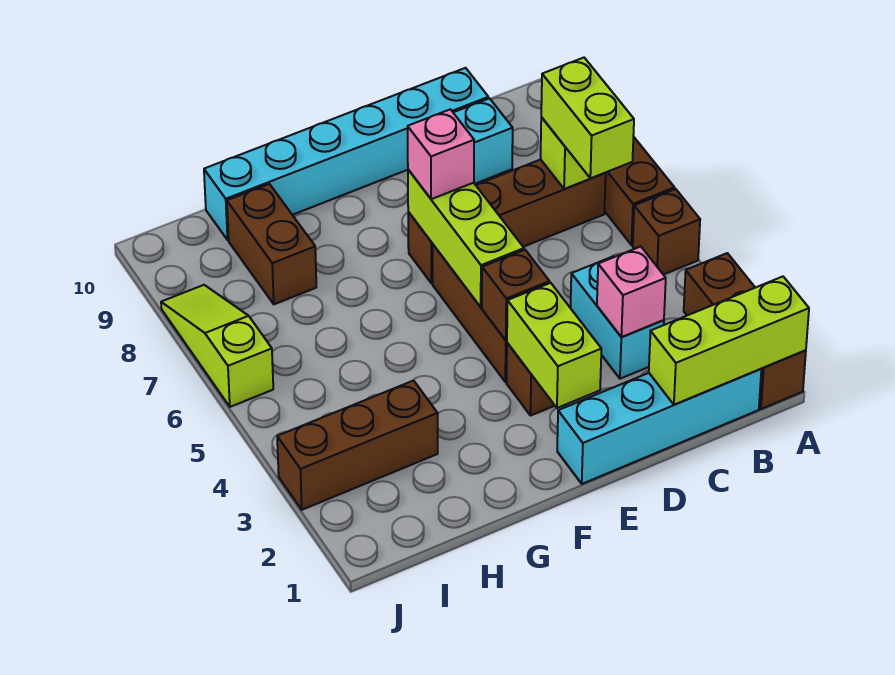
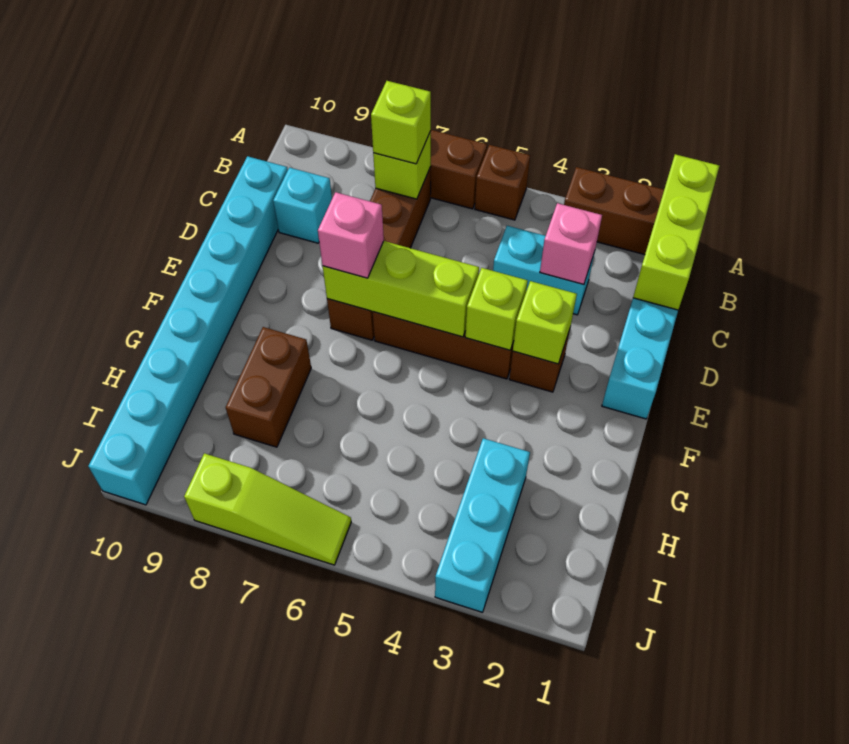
lime brick B6:B7 level 3 -> lime brick B7 level 3
cyan brick C10:H10 level 1 -> cyan brick C10:J10 level 1
lime brick E2:E3 level 2 -> lime brick E3 level 2
brown brick E4 level 2 -> lime brick E4 level 2
brown brick H3:J3 level 1 -> cyan brick H3:J3 level 1
brown brick H8:H9 level 1 -> brown brick G8:H8 level 1
lime slope J6:J8 level 1 top 6 -> lime slope J6:J8 level 1 top 8

